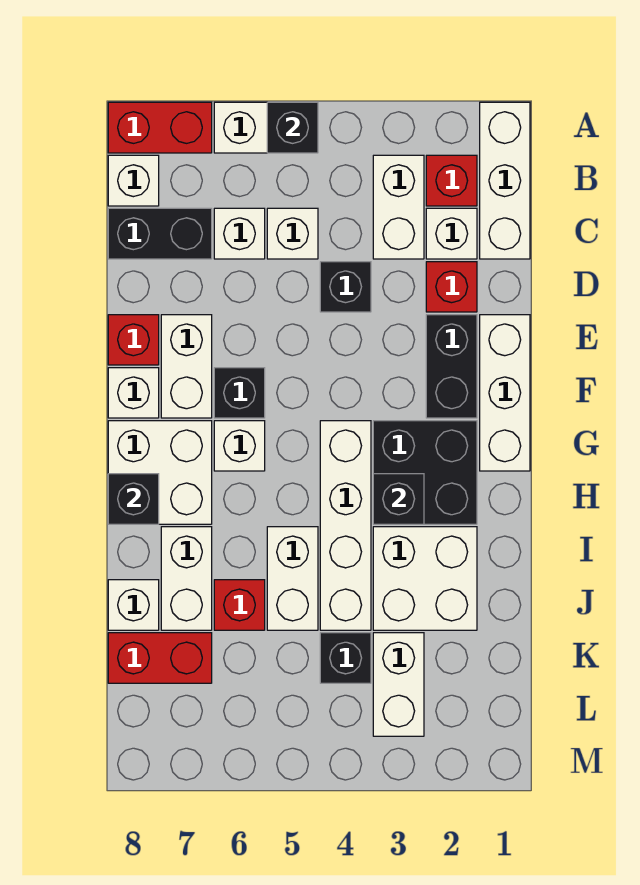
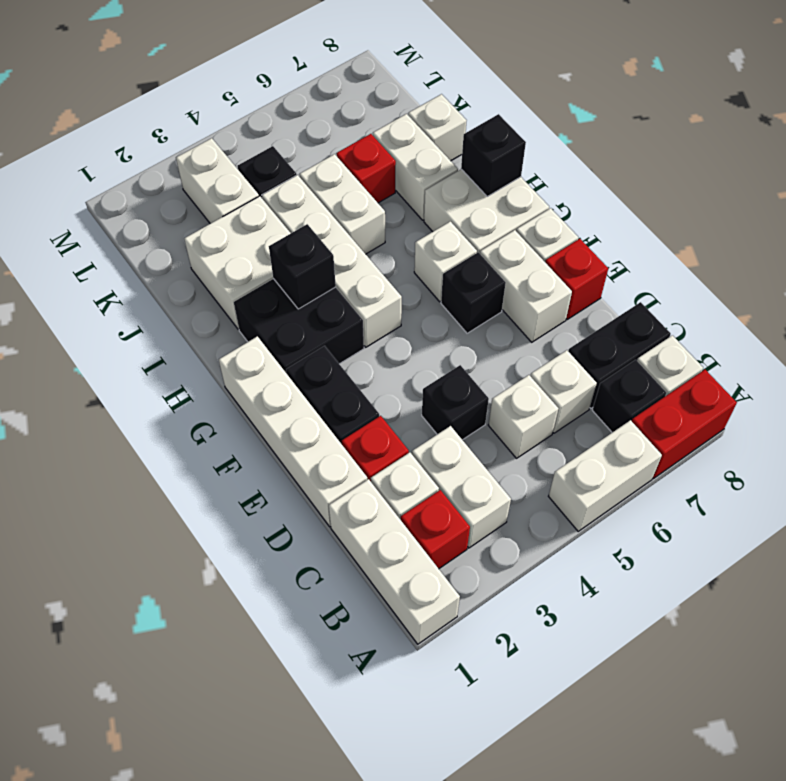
black brick A5 level 2 -> black brick B7 level 1
white brick E1:G1 level 1 -> white brick D1:G1 level 1
red brick K7:K8 level 1 -> none

